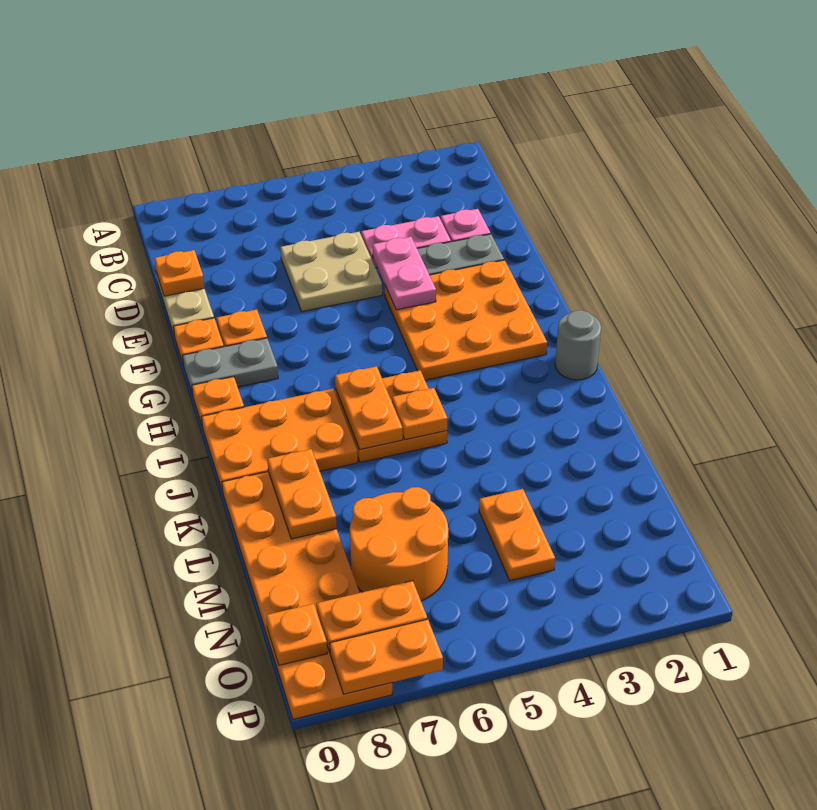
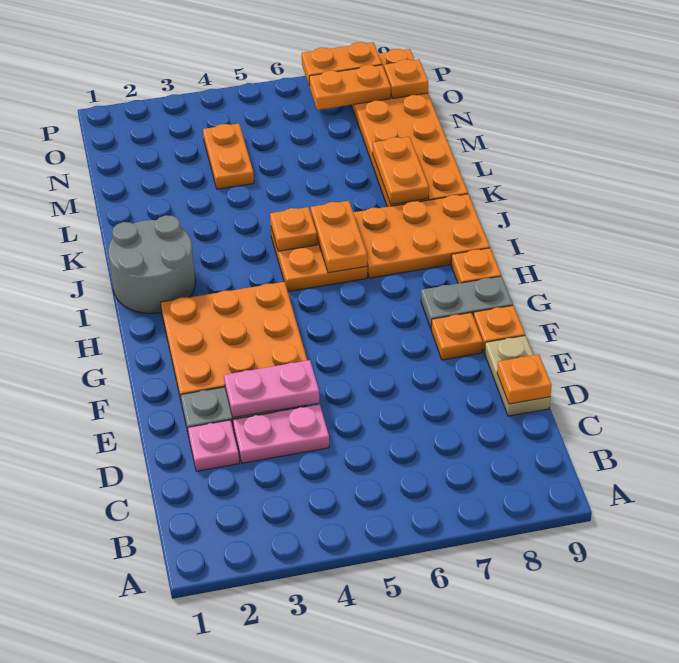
tan plate D5:E6 level 1 -> none
pink plate E4:F4 level 2 -> pink plate E3:E4 level 2
grey round brick I1 level 1 -> grey round brick I1:J2 level 1
orange round brick M6:N7 level 1 -> none

